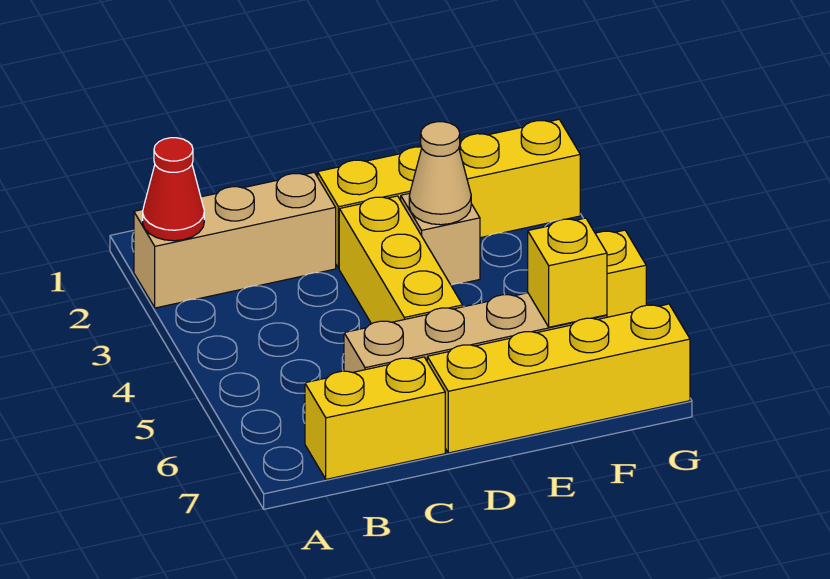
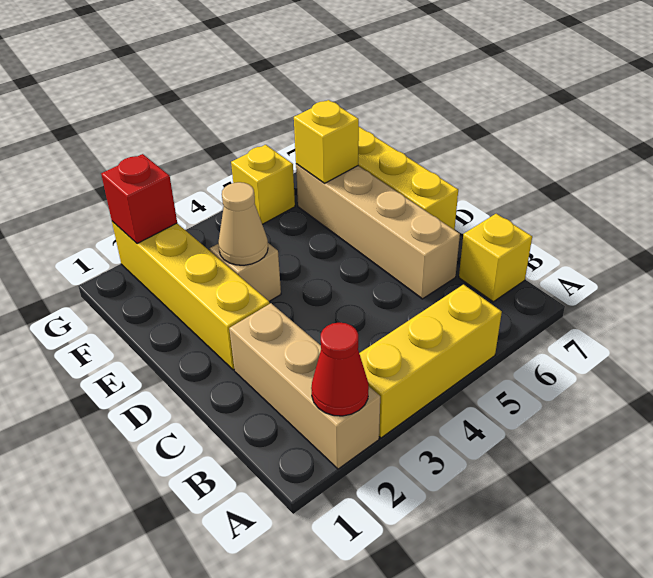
yellow brick B7:C7 level 1 -> yellow brick B7 level 1
yellow brick D3:D5 level 1 -> yellow brick A3:A5 level 1
none -> red brick G2 level 2

